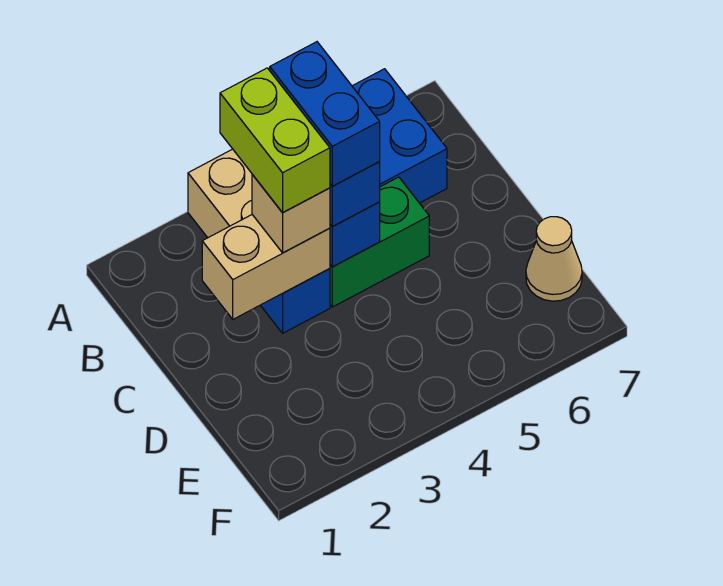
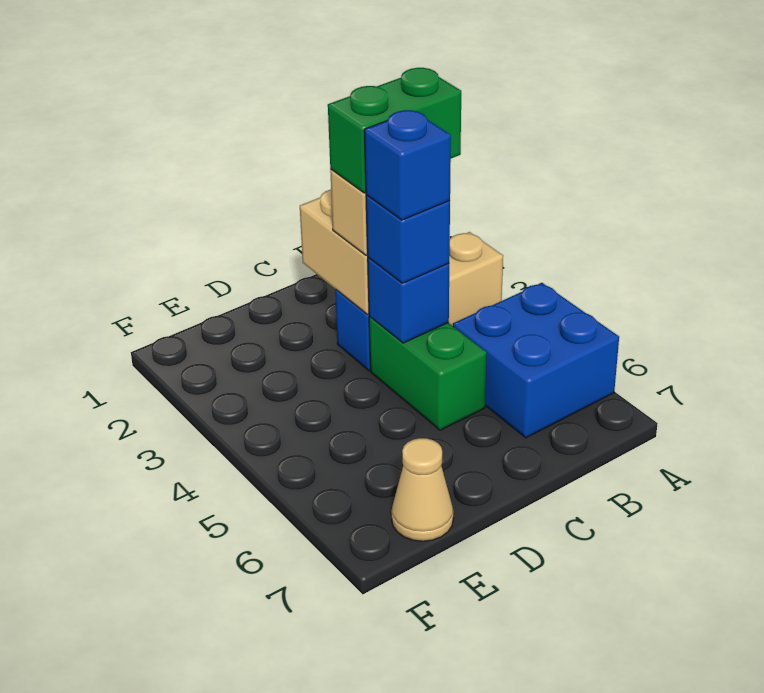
lime brick B3:C3 level 4 -> green brick B3:C3 level 4
blue brick B4:C4 level 4 -> blue brick C4 level 4

